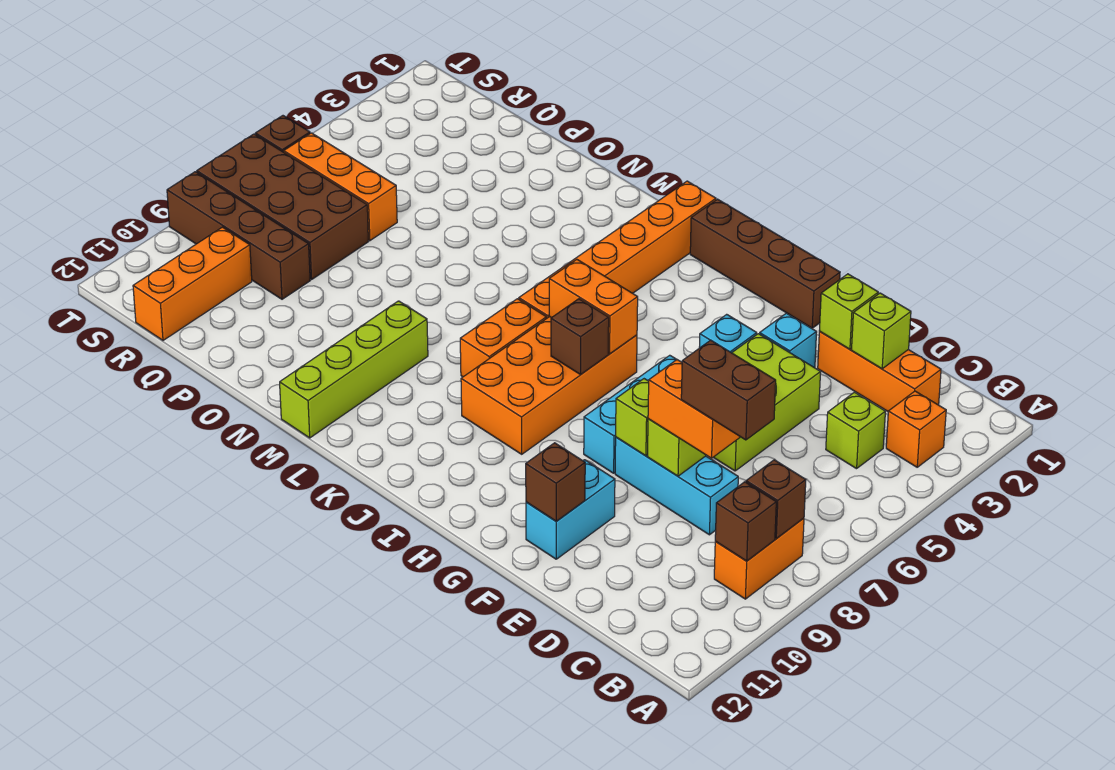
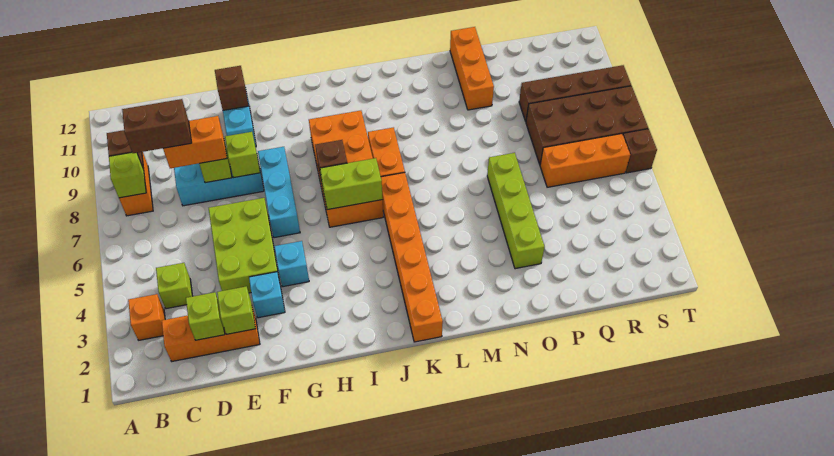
brown brick B8 level 2 -> lime brick B8 level 2
brown brick G1:J1 level 1 -> none
orange brick I6:J6 level 2 -> lime brick I6:J6 level 2
lime brick M9:M12 level 1 -> lime brick O3:O6 level 1
orange brick R10:R12 level 1 -> orange brick O10:O12 level 1

